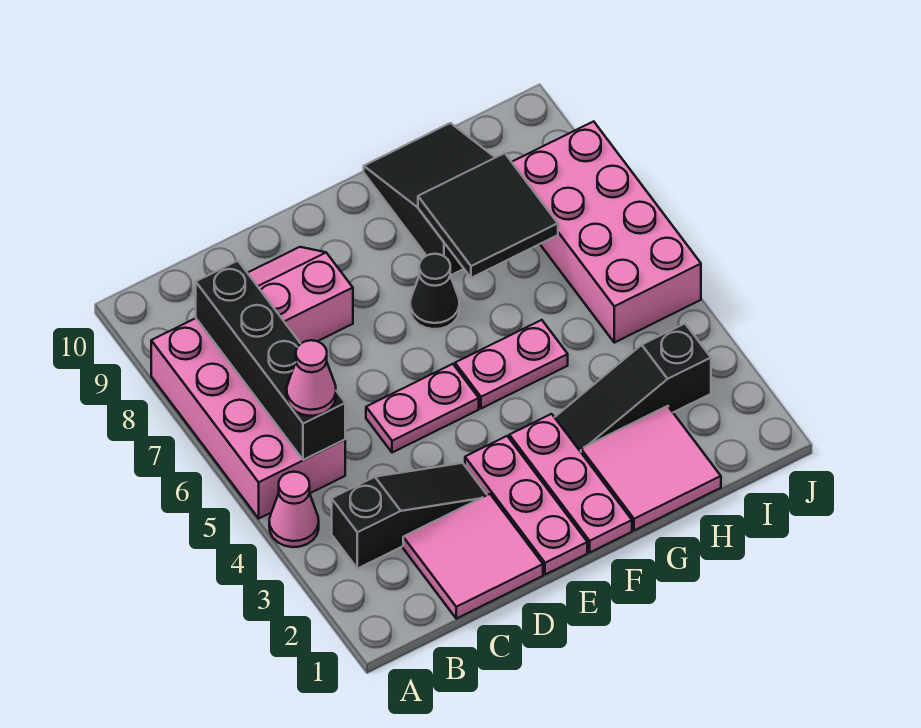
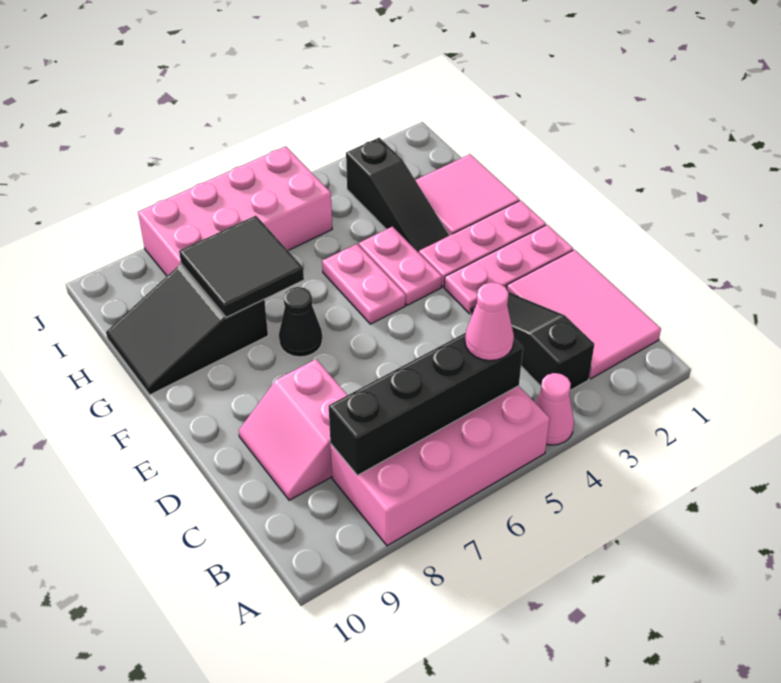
pink tile C1:D2 level 1 -> pink tile B1:D2 level 1
pink plate D5:E5 level 1 -> pink plate F4:G4 level 1

